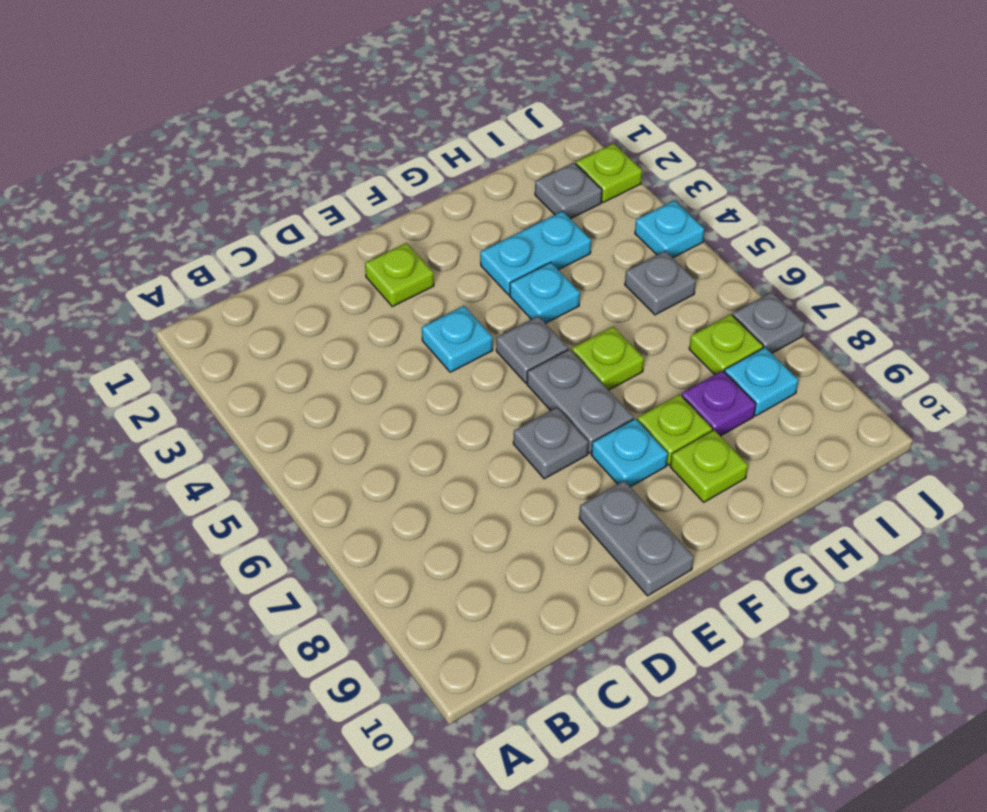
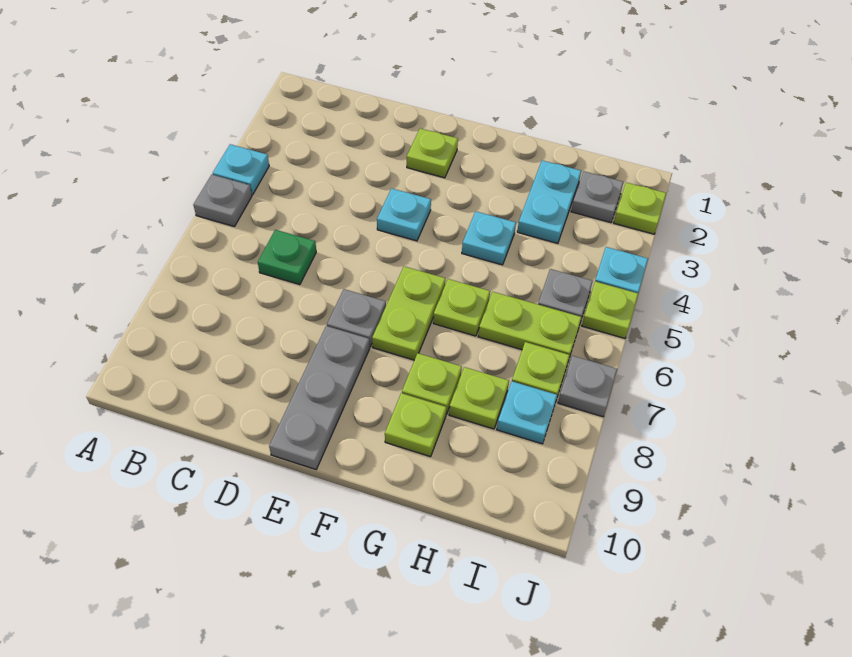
none -> green plate C6 level 1
grey plate E9:E10 level 1 -> grey plate E8:E10 level 1
grey plate F5 level 1 -> grey plate A5 level 1
grey plate F6:F7 level 1 -> lime plate F6:F7 level 1
cyan plate F8 level 1 -> cyan plate A4 level 1
cyan plate G3:H3 level 1 -> cyan plate H2:H3 level 1
none -> lime plate H6:I6 level 1
purple plate H8 level 1 -> lime plate H8 level 1
none -> lime plate J5 level 1

